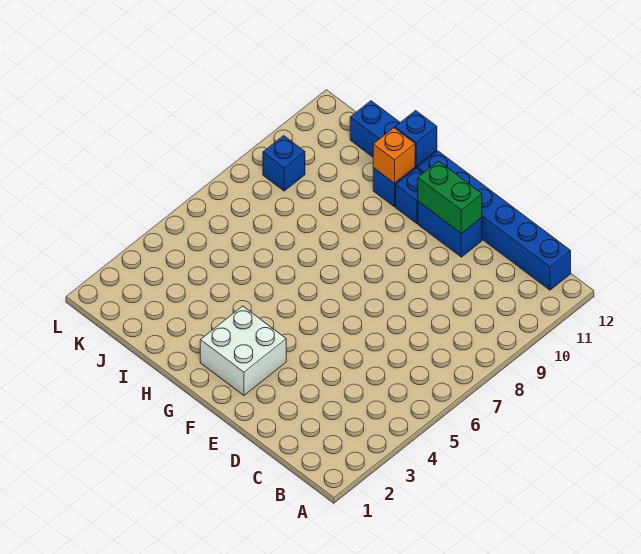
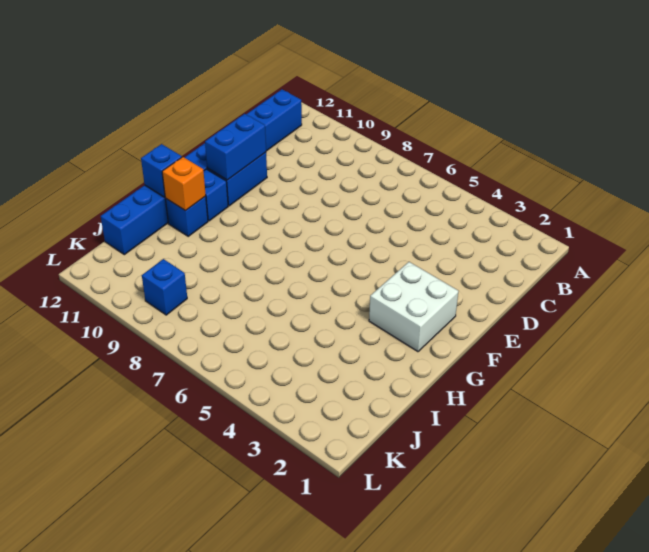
green brick E11:F11 level 2 -> blue brick E11:F11 level 2

